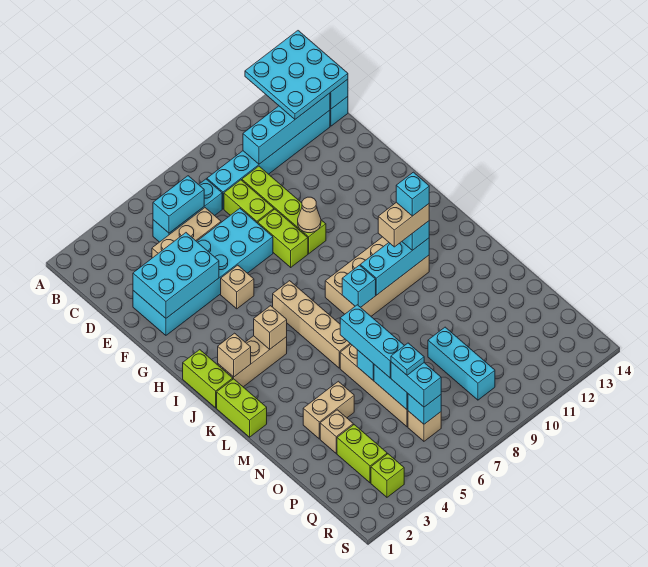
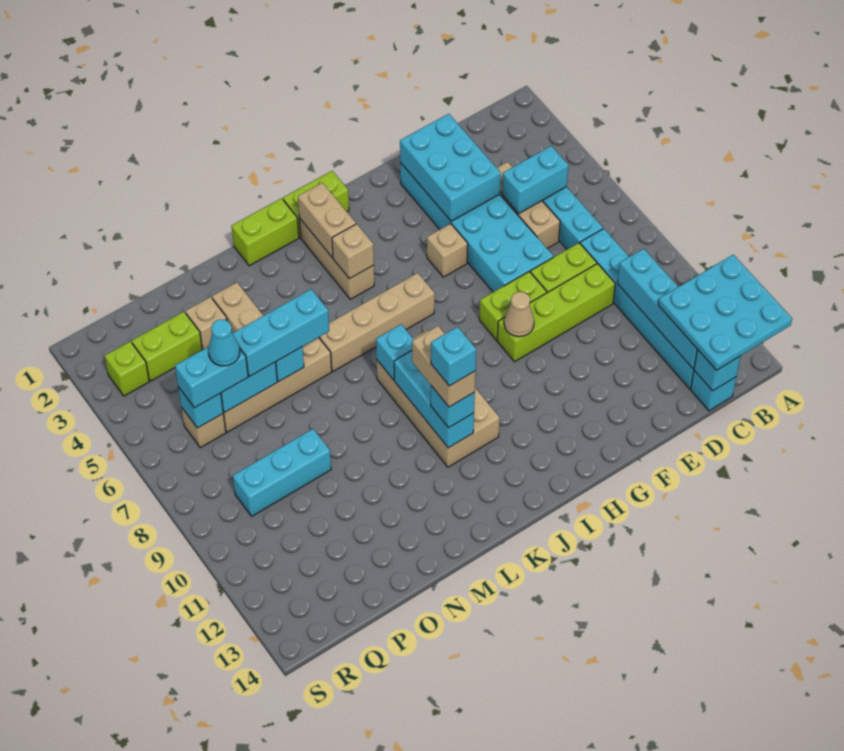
cyan brick C5:C6 level 2 -> cyan brick C5:D5 level 2
tan brick J2 level 2 -> tan brick J2:J3 level 2
cyan plate P6 level 4 -> cyan cone P6 level 4

